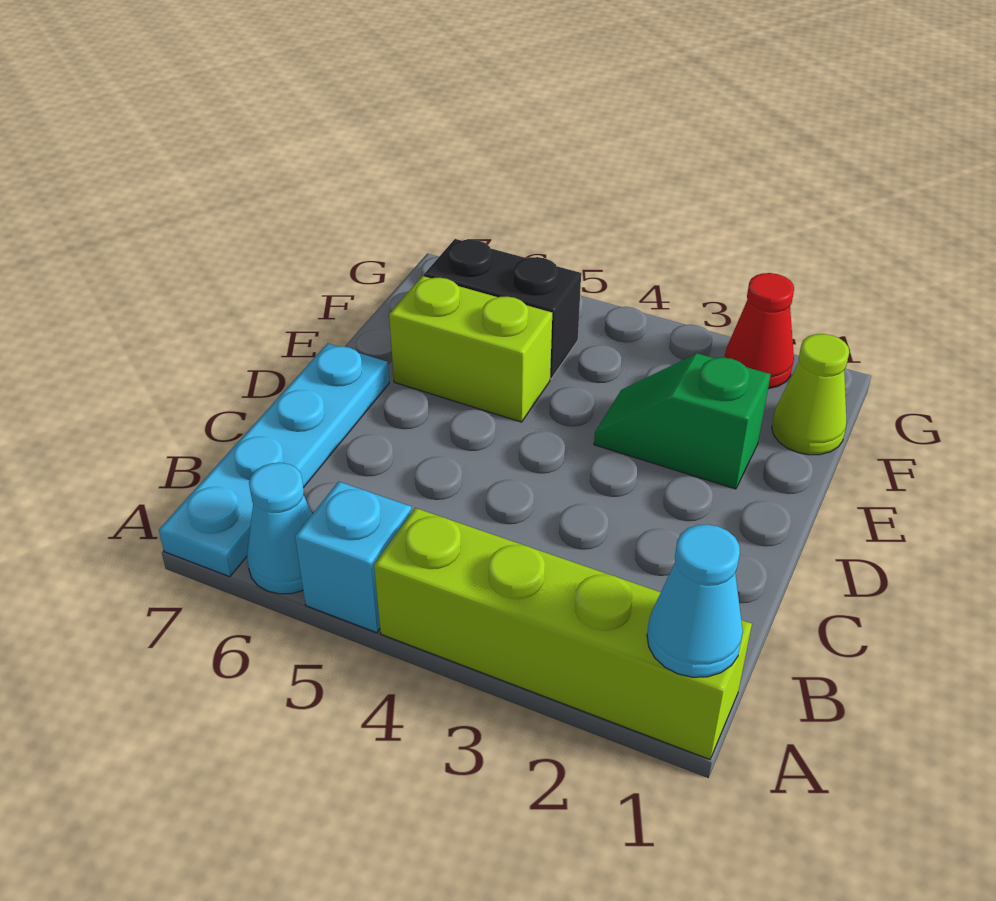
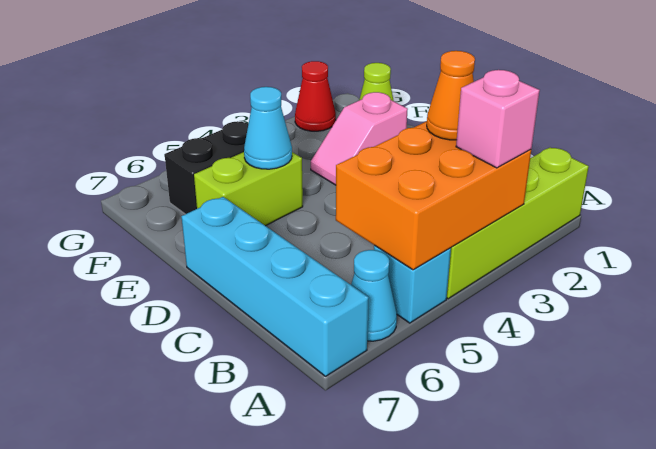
cyan cone A1 level 2 -> cyan cone E5 level 2
none -> orange brick A3:B5 level 2
none -> pink brick A3 level 3
cyan plate A7:D7 level 1 -> cyan brick A7:D7 level 1
none -> orange cone B3 level 3
green slope E2:E3 level 1 top 2 -> pink slope E2:E3 level 1 top 2

